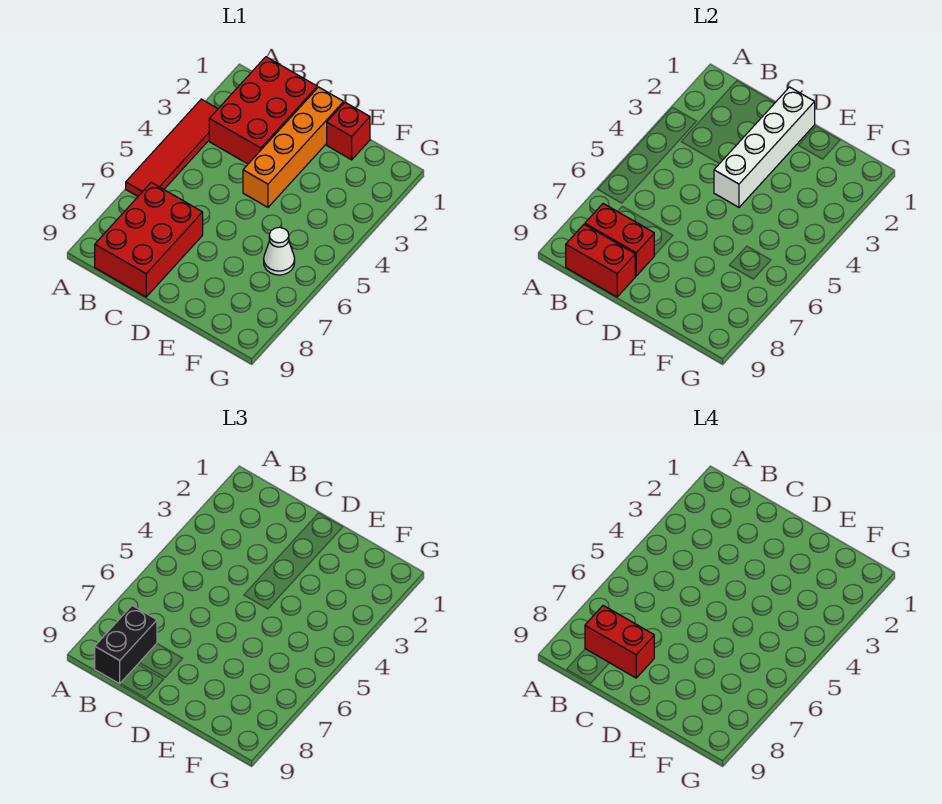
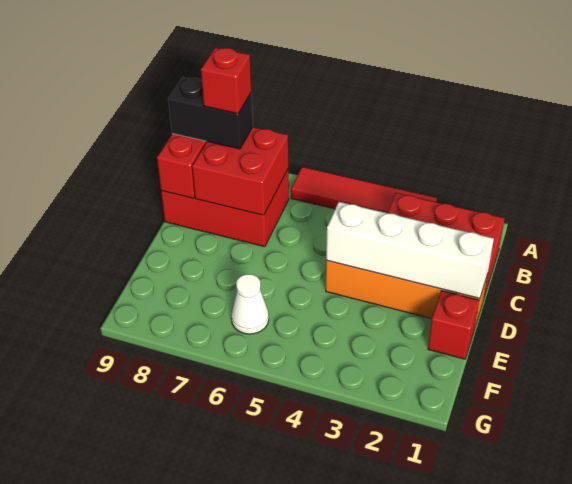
red brick B8:C8 level 2 -> red brick B7:C8 level 2
red brick B8:C8 level 4 -> red brick B8 level 4

